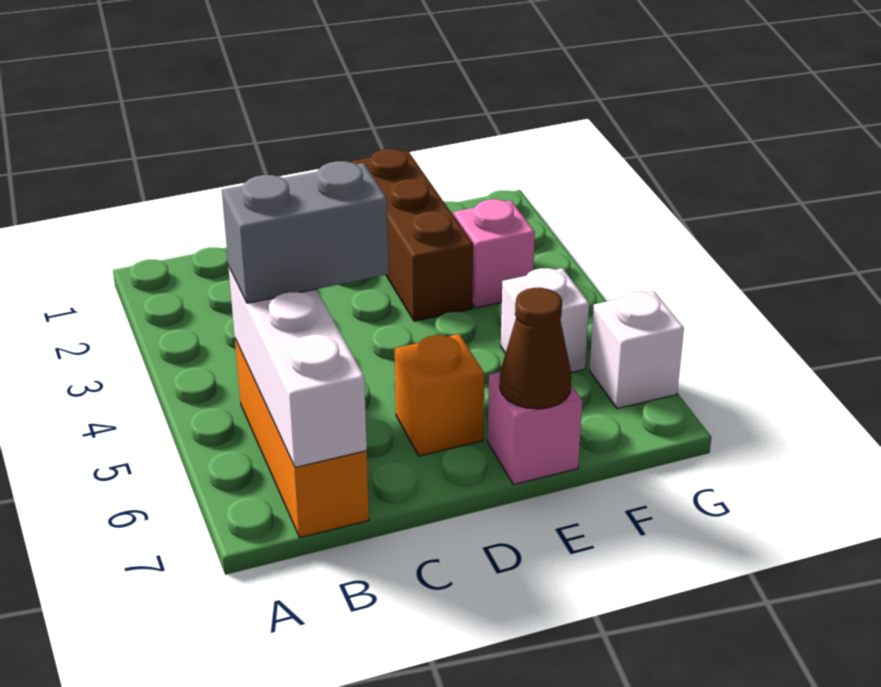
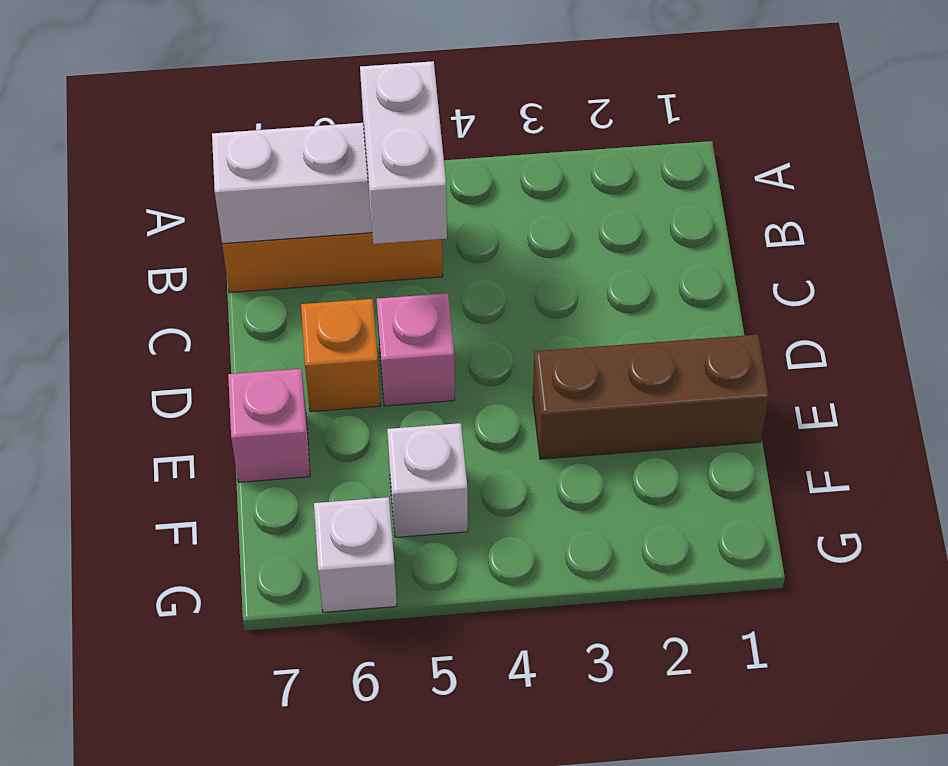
grey brick B5:C5 level 3 -> white brick B5:C5 level 3
brown cone E7 level 2 -> none
pink brick F3 level 1 -> pink brick D5 level 1

